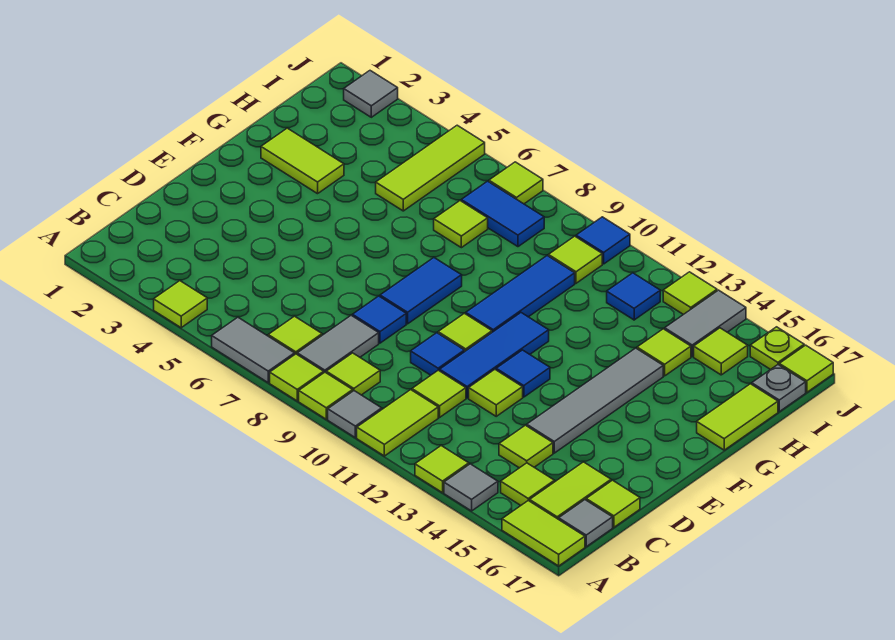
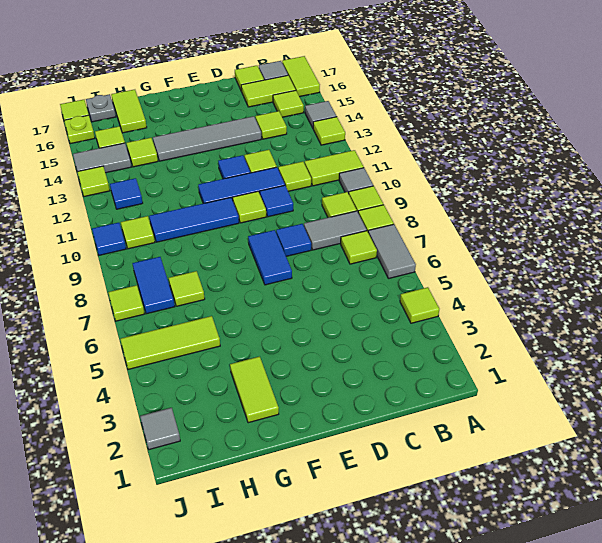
blue tile E8:F8 level 1 -> blue tile E7:E8 level 1
lime tile G17:H17 level 1 -> lime tile H16:H17 level 1

